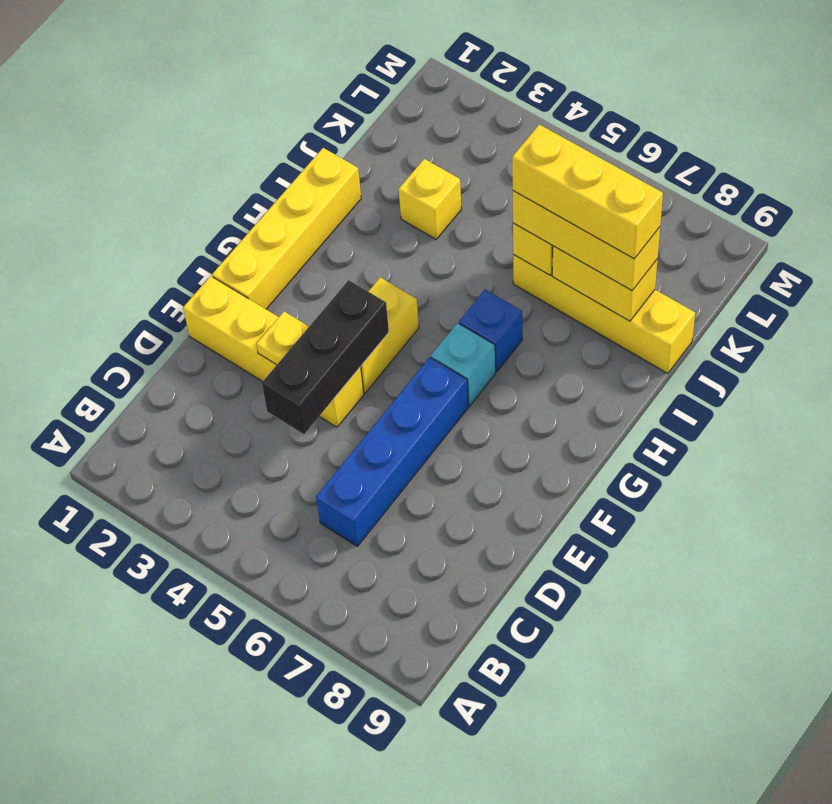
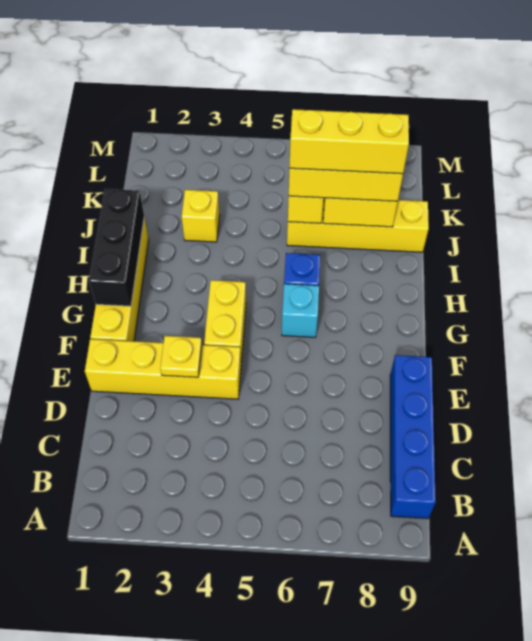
blue brick C6:F6 level 1 -> blue brick B9:E9 level 1
black brick D4:F4 level 2 -> black brick G1:I1 level 2

